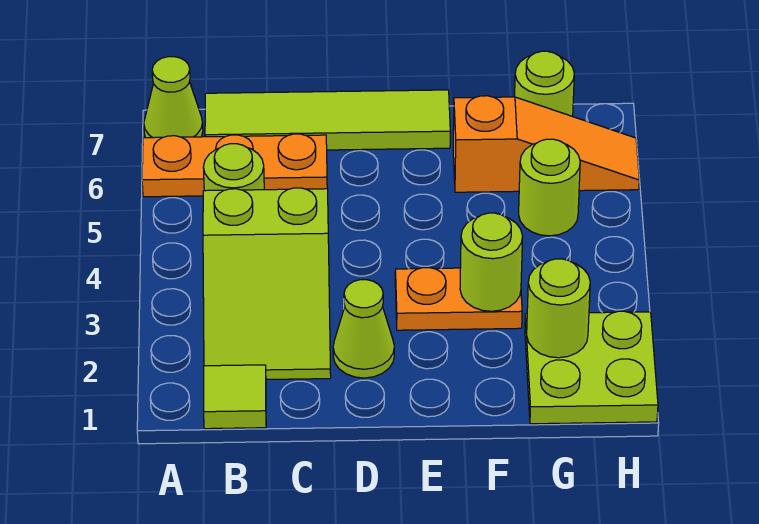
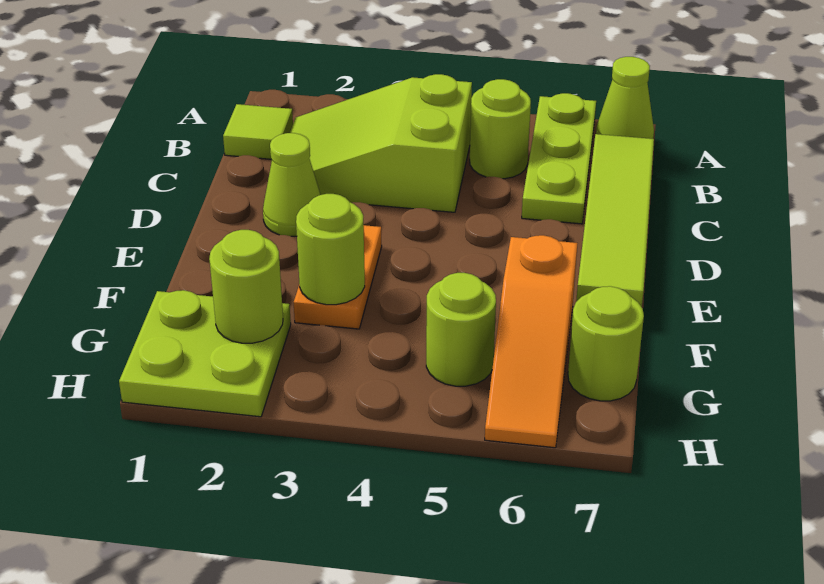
orange plate A6:C6 level 1 -> lime plate A6:C6 level 1

